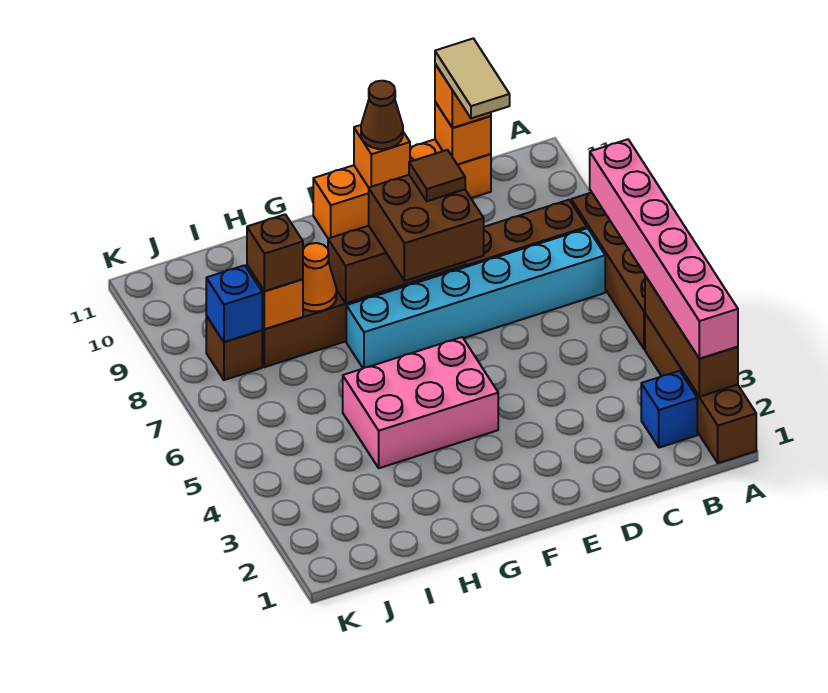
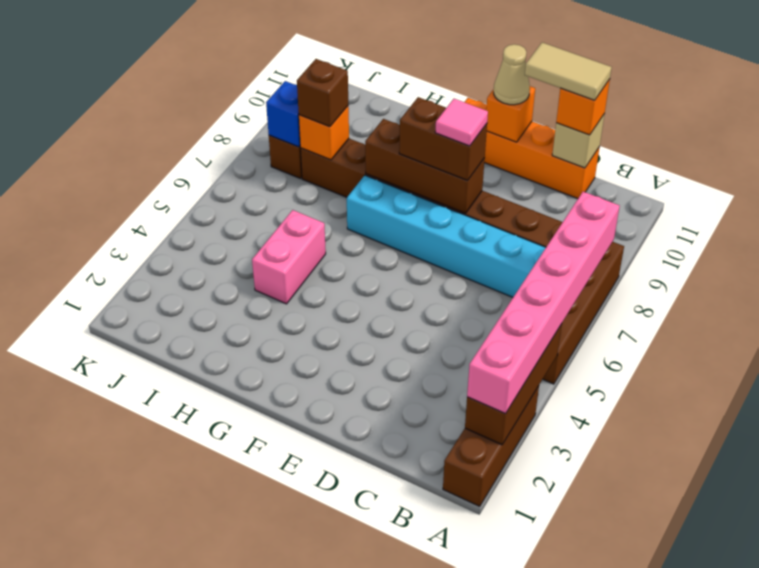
brown brick A1:A4 level 1 -> brown brick A1:A3 level 1
blue brick B2 level 1 -> none
tan tile C10:C11 level 4 -> tan tile C11:D11 level 4
orange brick C11 level 2 -> tan brick C11 level 2
brown brick E7:F8 level 3 -> brown brick E8:F8 level 3
brown tile E8 level 4 -> pink tile E8 level 4
brown cone E11 level 3 -> tan cone E11 level 3
pink brick F4:H5 level 1 -> pink brick H4:H5 level 1
orange cone H8 level 2 -> none

